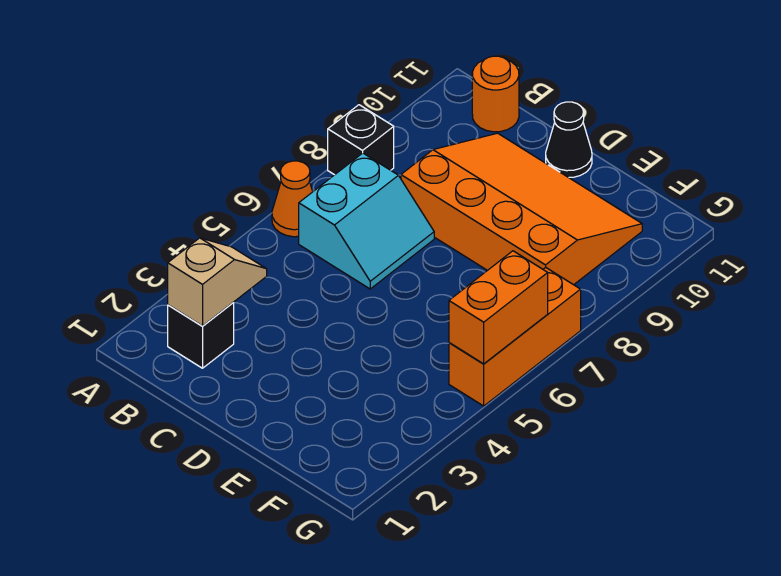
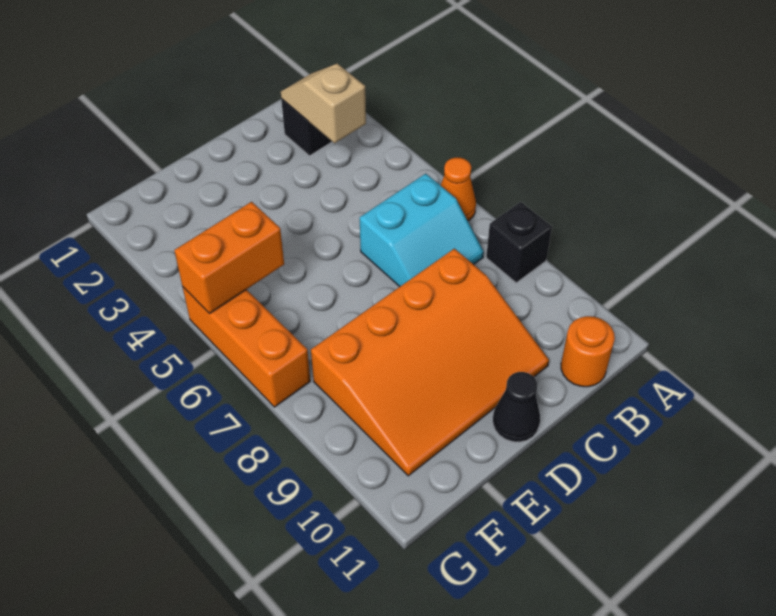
tan slope B2:B3 level 2 top 2 -> tan slope B2:B3 level 2 top 3
cyan slope B6:C7 level 1 top B -> cyan slope B6:C7 level 1 top 6
orange brick G5:G6 level 2 -> orange brick F5:G5 level 2

